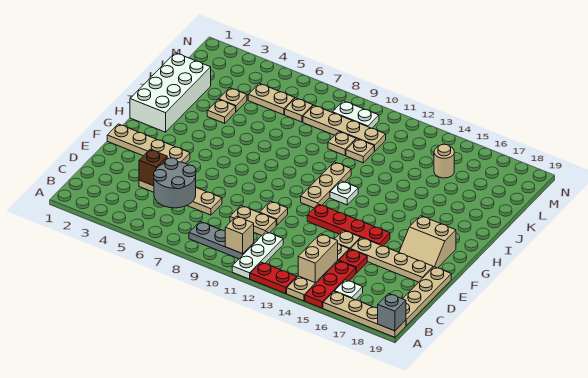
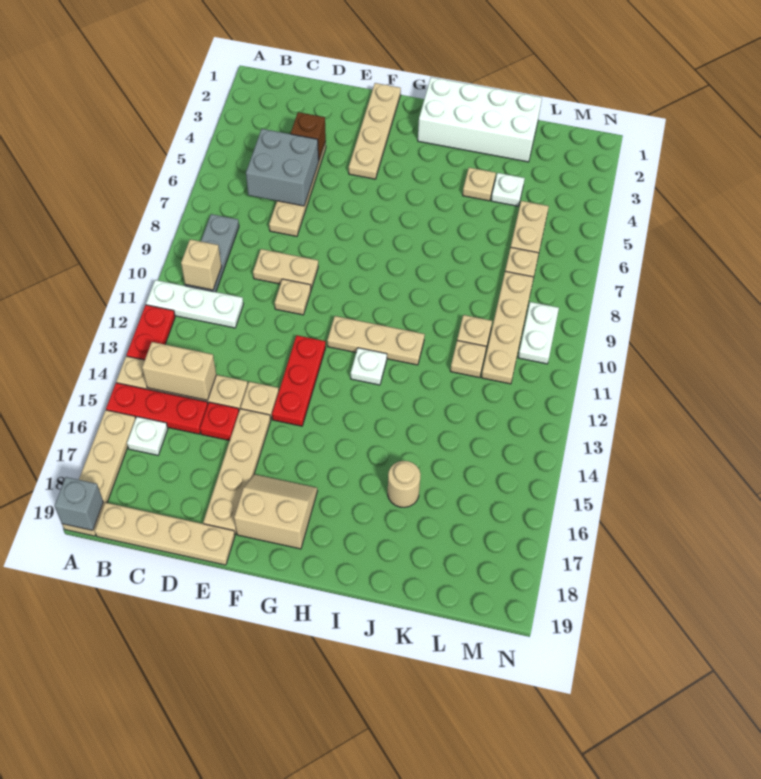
grey round brick C5:D6 level 2 -> grey brick C5:D6 level 2
tan plate D9:D10 level 1 -> tan plate D9:E9 level 1
red plate F12:F15 level 1 -> red plate F12:F14 level 1
tan slope F17:G18 level 1 top G -> tan slope F17:G18 level 1 top 18
tan plate K4 level 1 -> white plate K4 level 1
tan round brick L15 level 1 -> tan round brick J16 level 1

